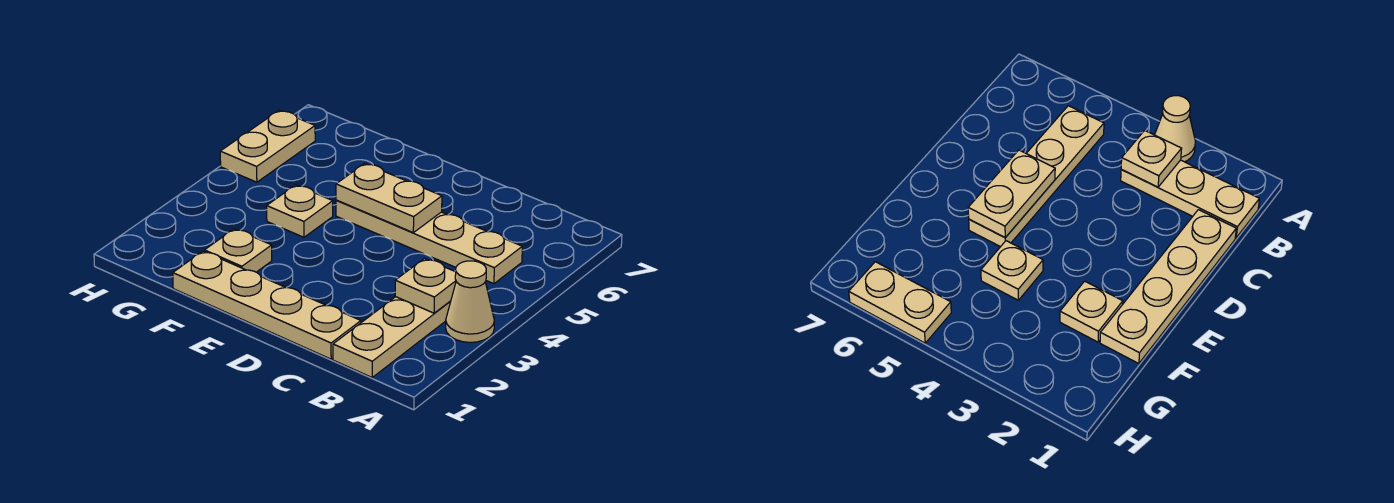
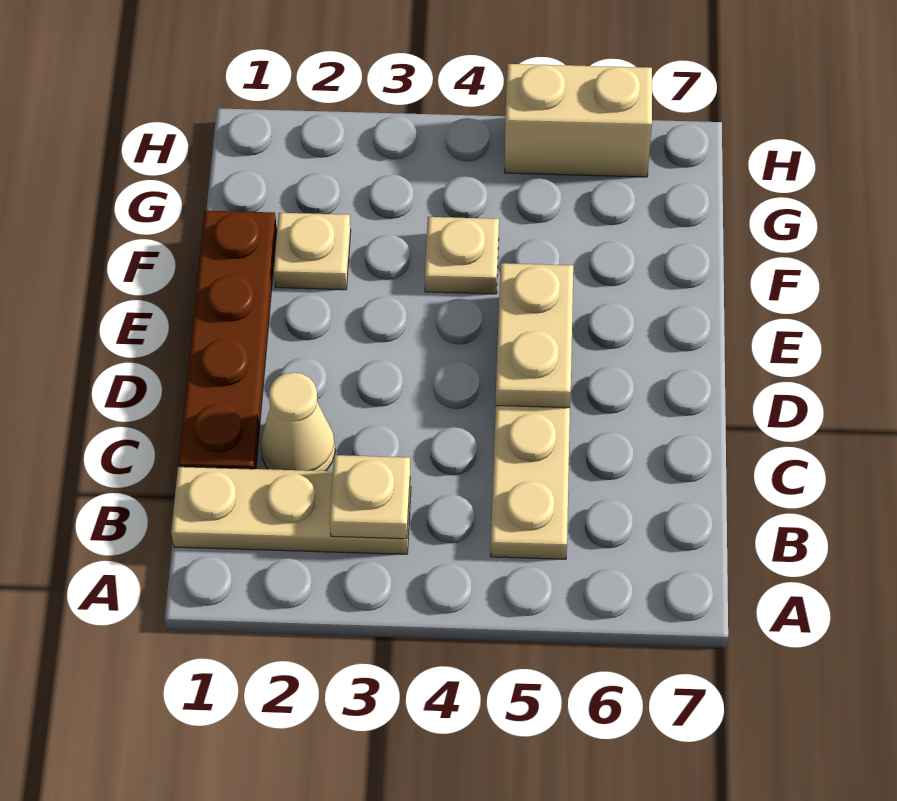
tan cone A3 level 1 -> tan cone C2 level 1
tan plate C1:F1 level 1 -> brown plate C1:F1 level 1
tan plate H5:H6 level 1 -> tan brick H5:H6 level 1

